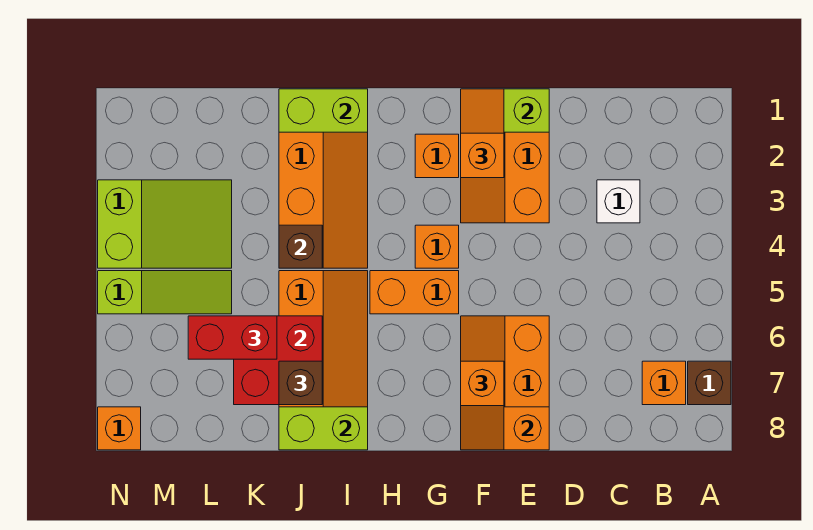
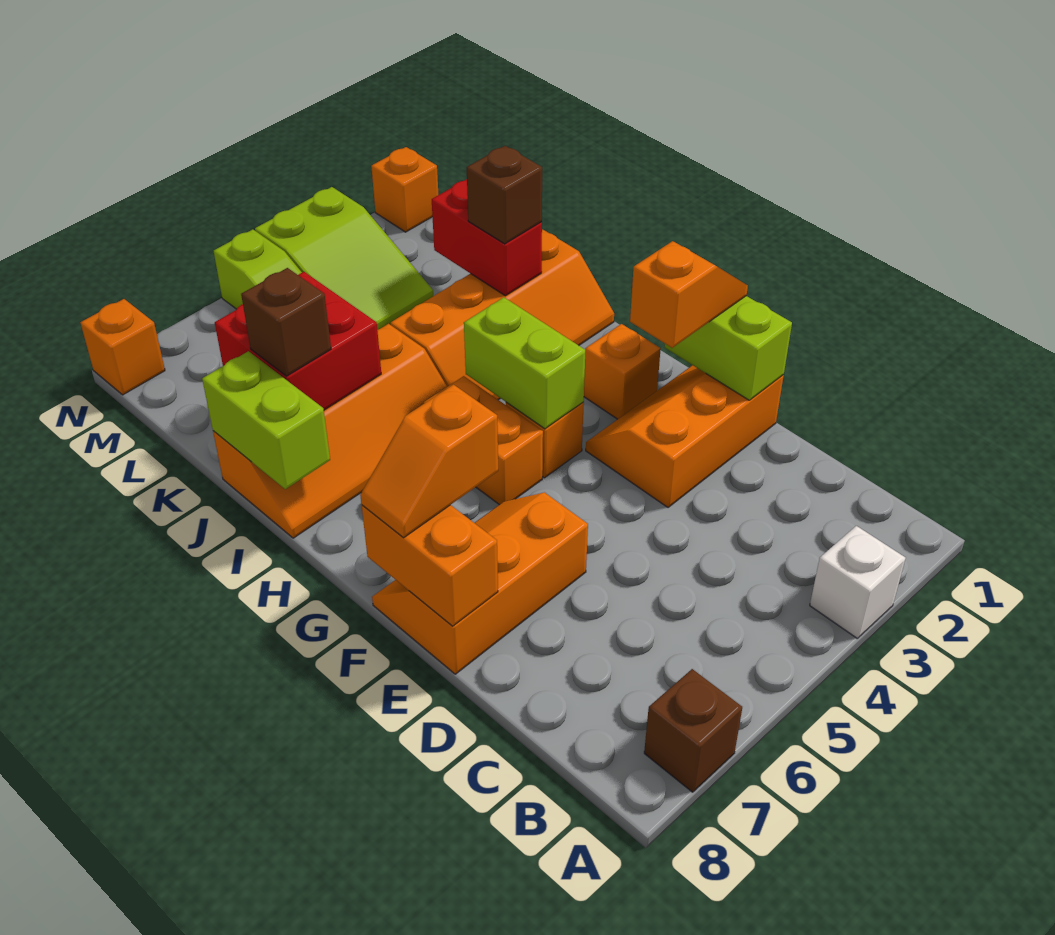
orange brick B7 level 1 -> orange brick N1 level 1
white brick C3 level 1 -> white brick A3 level 1
lime brick I1:J1 level 2 -> lime brick G4:H4 level 2
brown brick J4 level 2 -> brown brick J2 level 3
red brick K6:L6 level 3 -> red brick J2:K2 level 2

